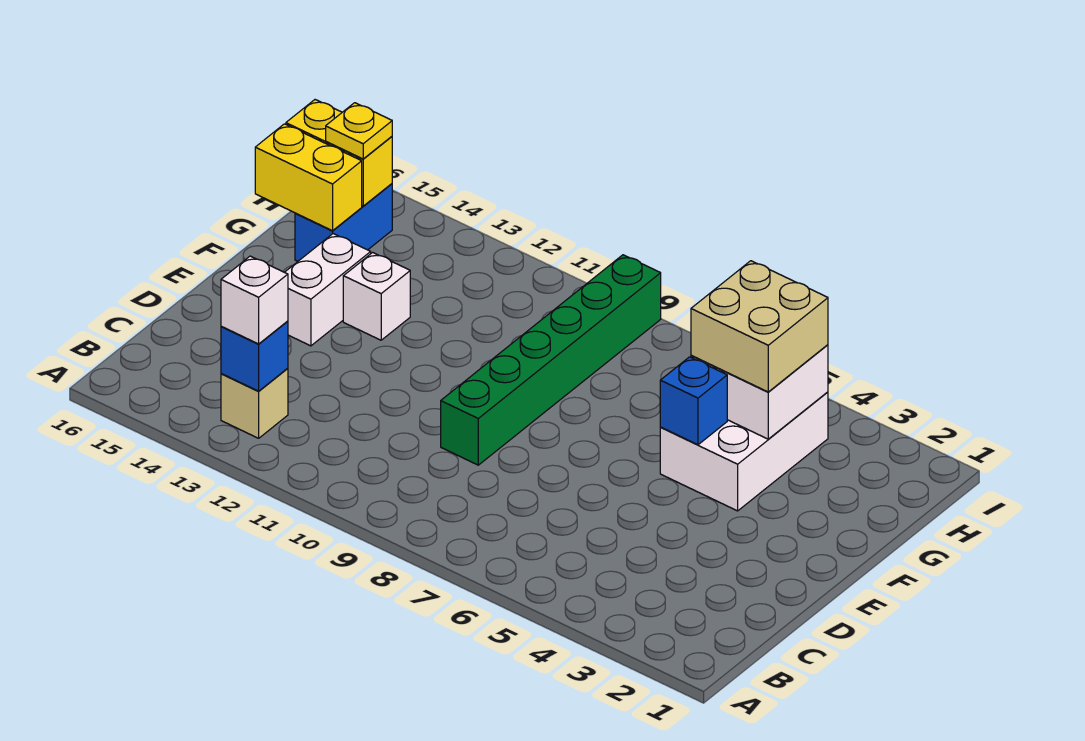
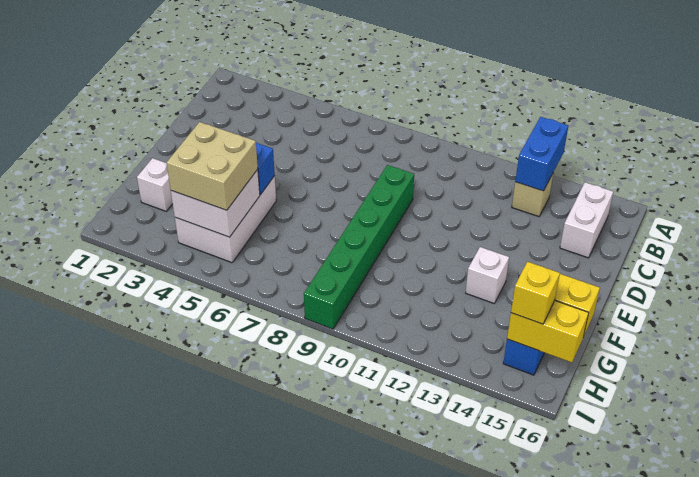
blue brick B13 level 2 -> blue brick A13:B13 level 2
white brick B13 level 3 -> white brick G2 level 1
white brick E14:F14 level 1 -> white brick B15:C15 level 1
yellow plate H15 level 3 -> yellow brick H15 level 3

